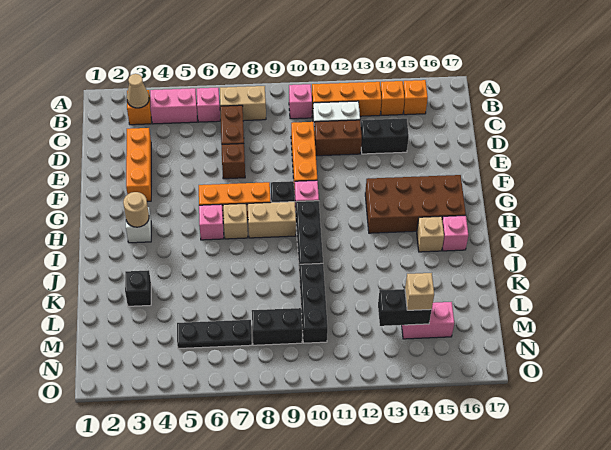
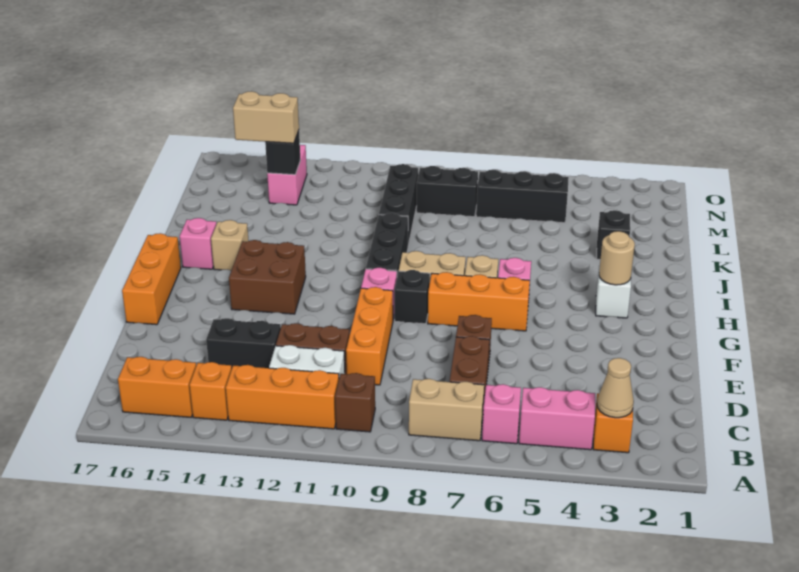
pink brick B10 level 1 -> brown brick B10 level 1
orange brick B15 level 1 -> orange brick B15:B16 level 1
orange brick D3:F3 level 1 -> orange brick F17:H17 level 1
brown brick G13:H16 level 1 -> brown brick G13:H14 level 1
black plate M5:M7 level 1 -> black brick M5:M7 level 1
black brick M13:M14 level 2 -> black brick M14 level 2
pink brick M14:M15 level 1 -> pink brick M14:N14 level 1
tan brick M14 level 3 -> tan brick M14:M15 level 3

